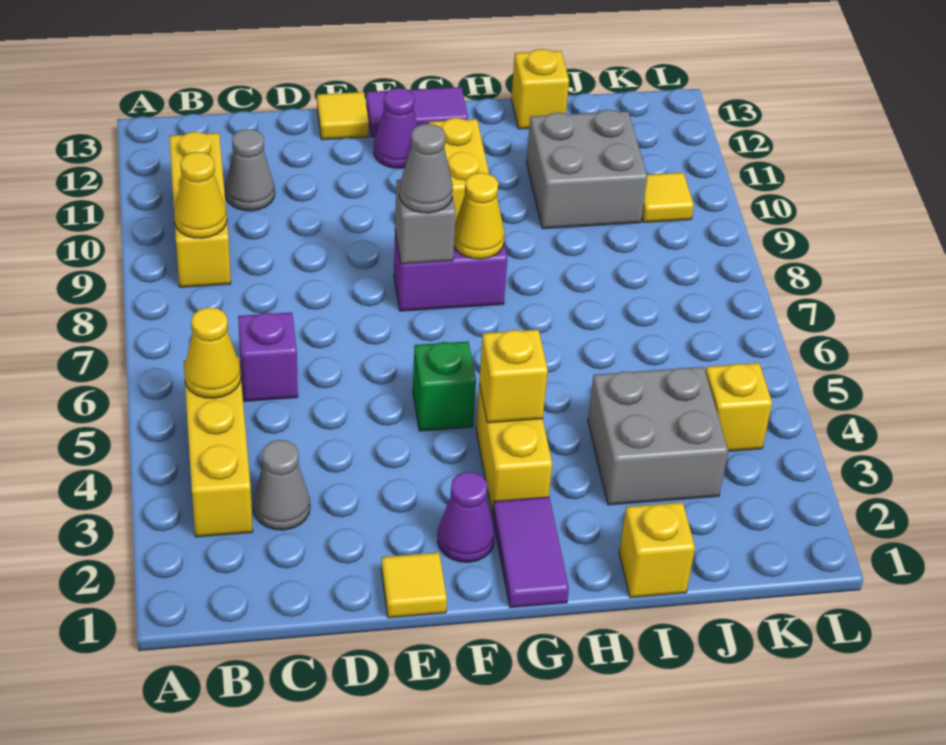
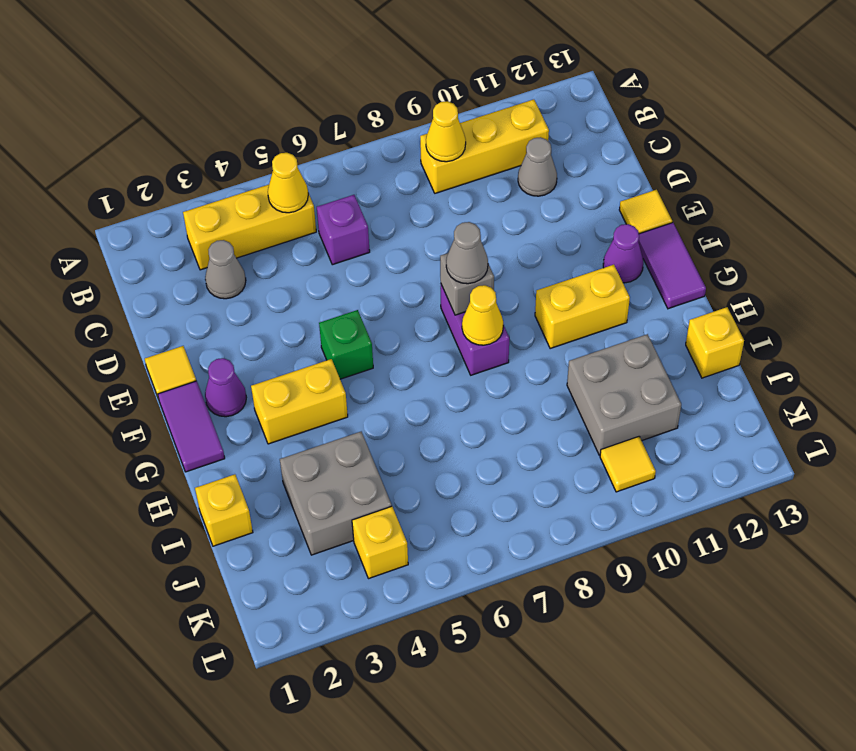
purple tile G1:G2 level 1 -> purple tile F1:G1 level 1
yellow brick G4 level 2 -> none

